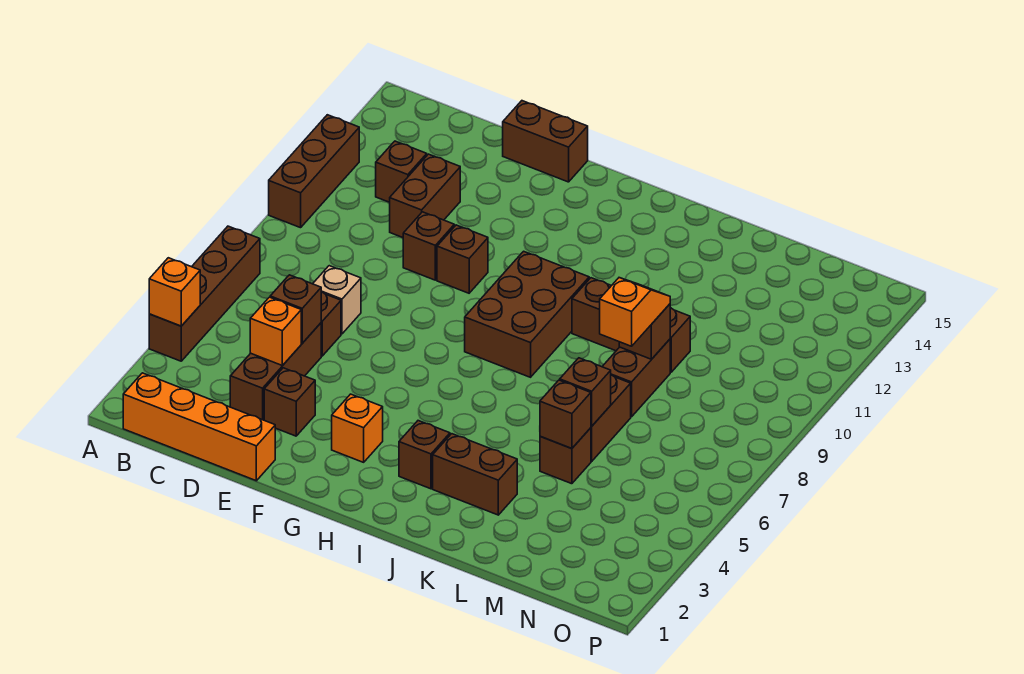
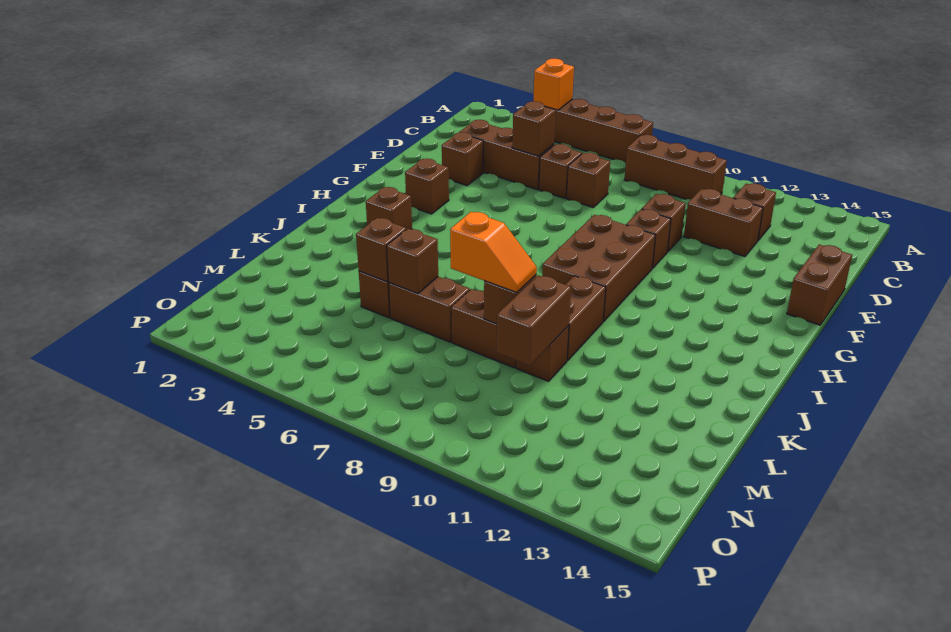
brown brick A10:A12 level 1 -> brown brick B8:B10 level 1
orange brick B1:E1 level 1 -> none
orange brick D4 level 2 -> none
tan brick D7 level 1 -> brown brick D7 level 1
orange brick G3 level 1 -> brown brick G3 level 1
brown brick H8:I10 level 1 -> brown brick G9:I10 level 1
brown brick J3:K3 level 1 -> brown brick L10:M10 level 2

